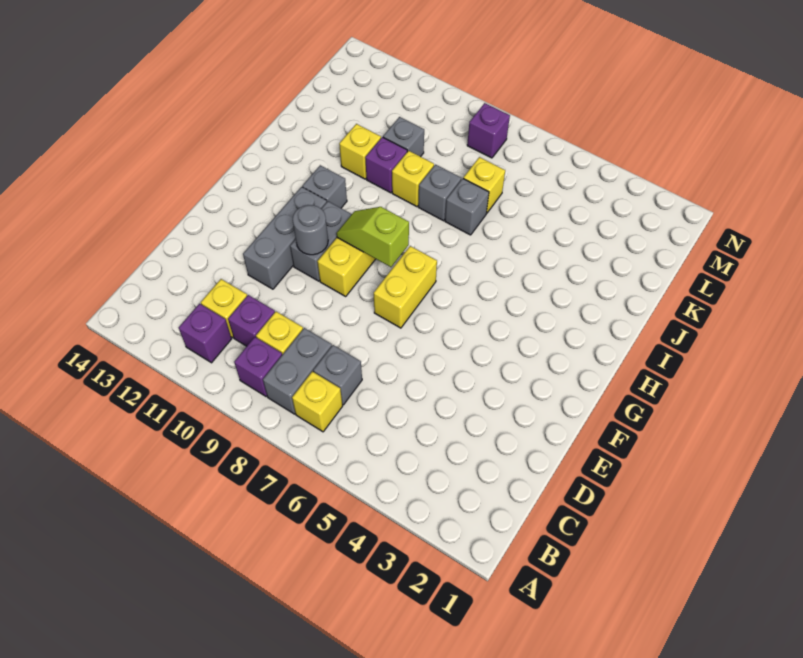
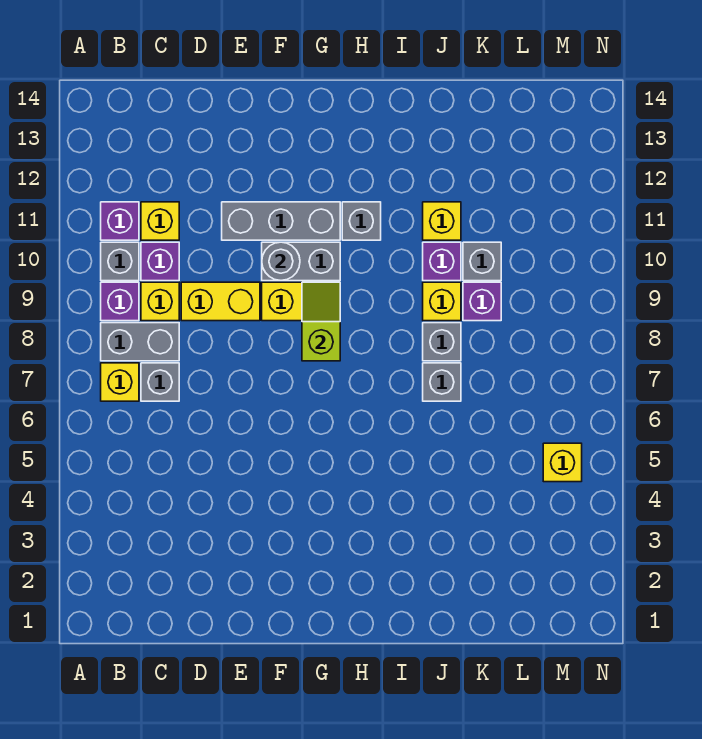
none -> grey brick B10 level 1
yellow brick F7:G7 level 1 -> yellow brick D9:E9 level 1
yellow brick K7 level 1 -> yellow brick M5 level 1
purple brick M8 level 1 -> purple brick K9 level 1

